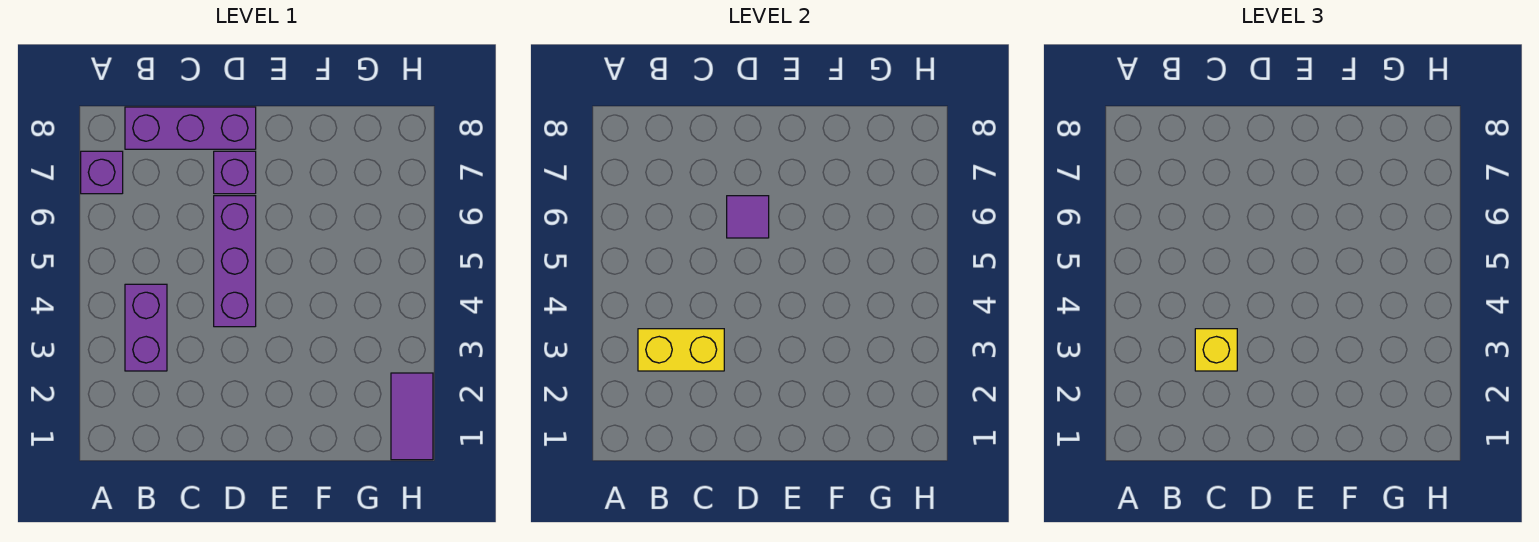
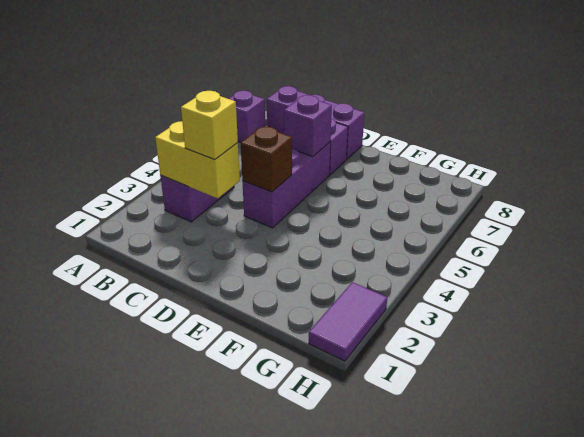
none -> brown brick D4 level 2
purple tile D6 level 2 -> purple brick D6 level 2

